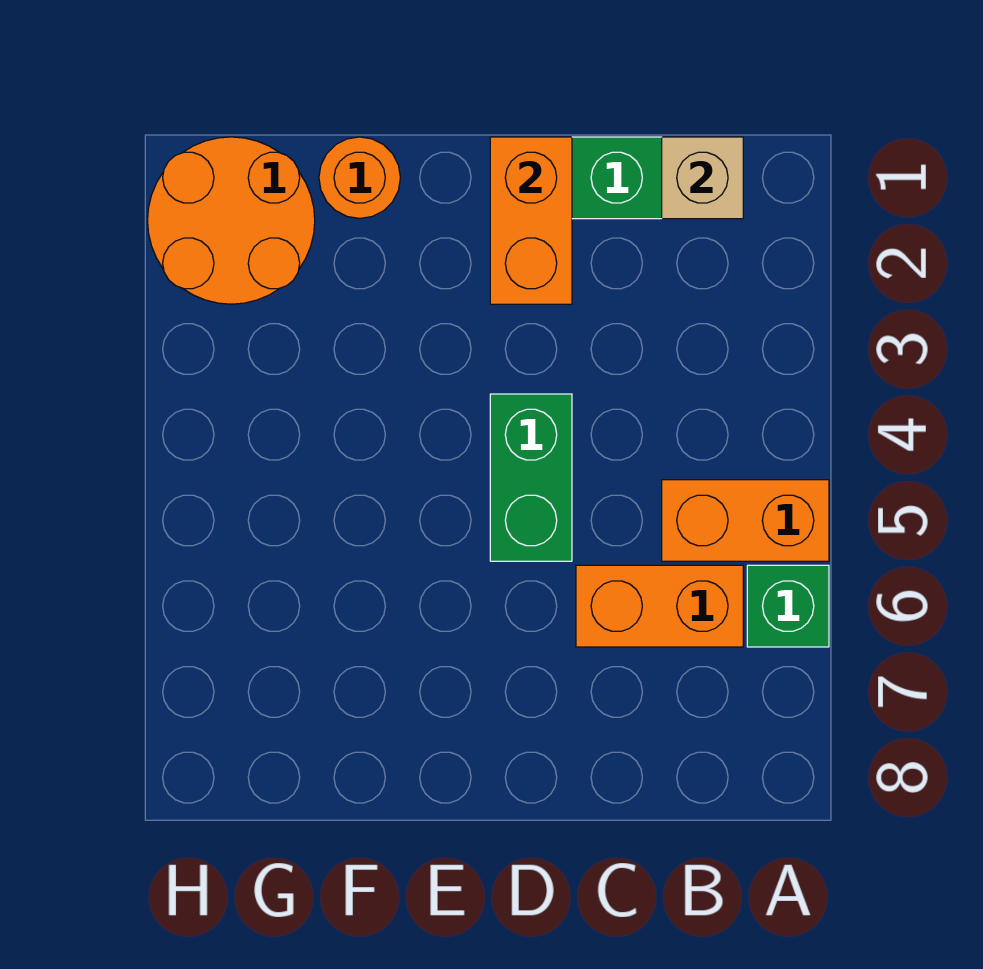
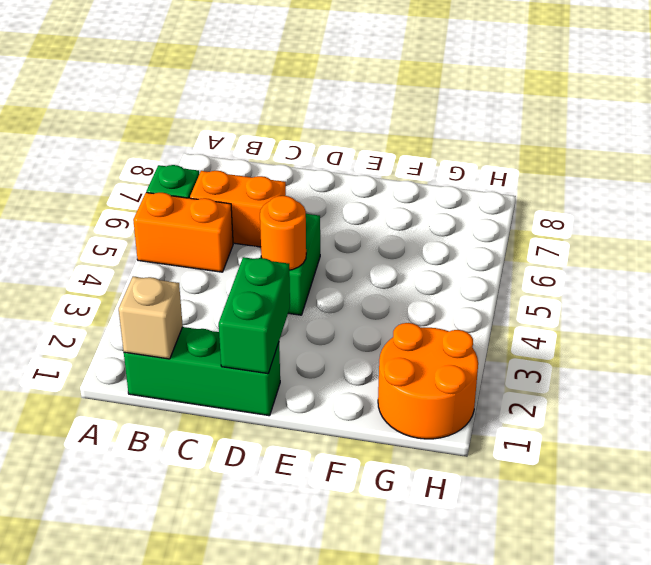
orange brick D1:D2 level 2 -> green brick D1:D2 level 2
orange round brick F1 level 1 -> orange round brick D4 level 2

